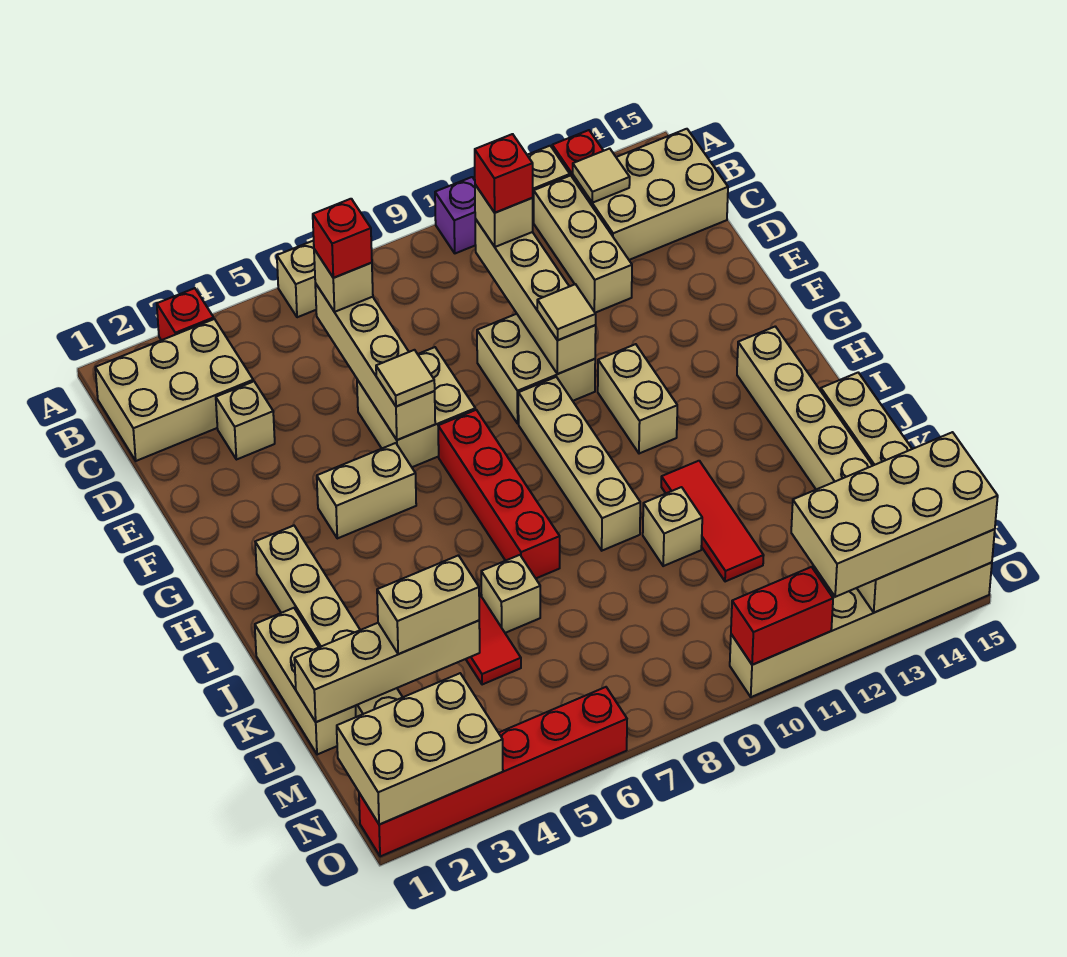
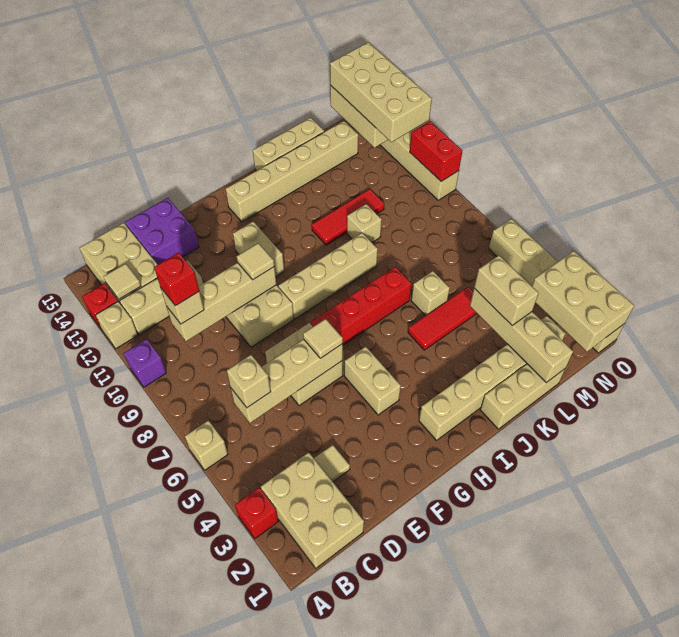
red brick C6 level 4 -> none
tan brick D3 level 1 -> tan tile D3 level 1
none -> purple brick D14:E15 level 1
tan brick G11:H11 level 1 -> tan brick G11:G12 level 1
red brick O1:O6 level 1 -> tan brick O1:O6 level 1

